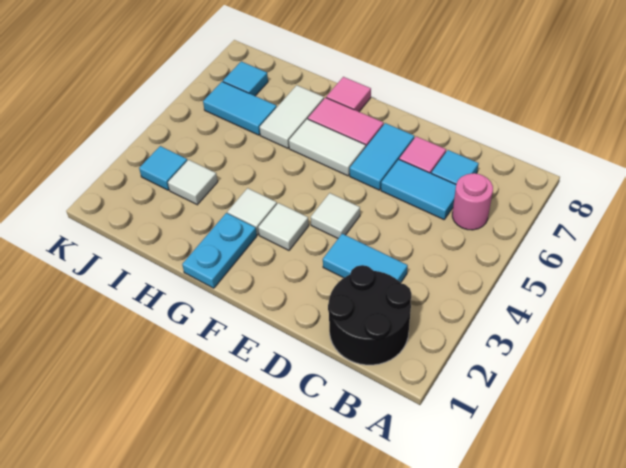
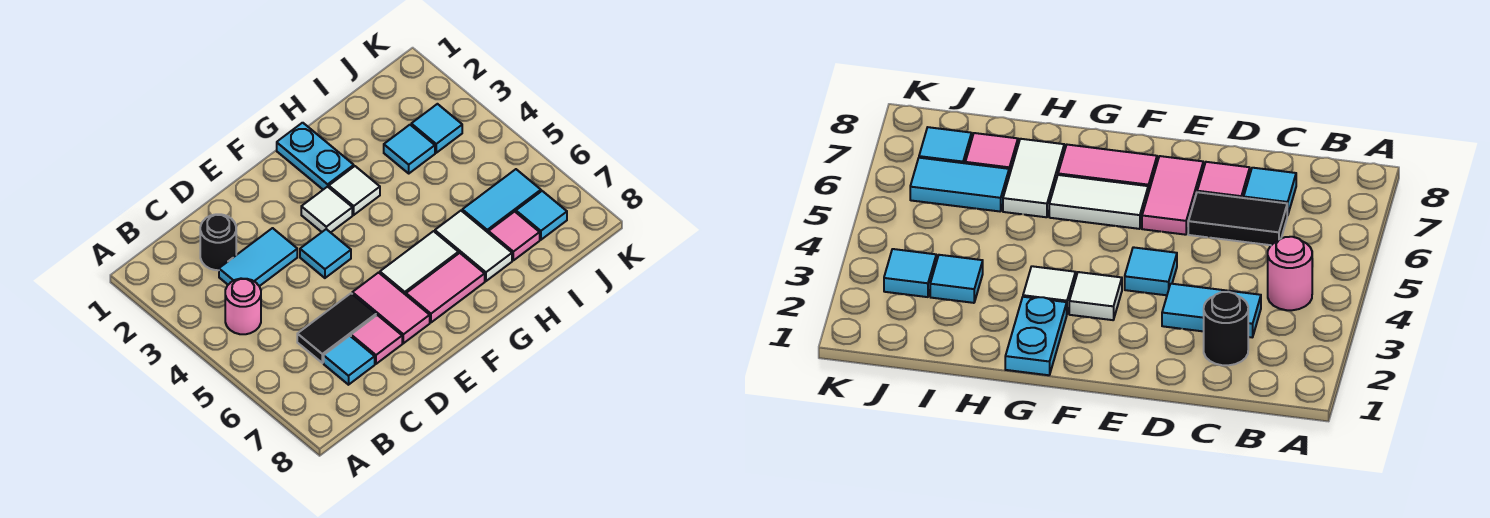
black round brick B1:C2 level 1 -> black round brick C2 level 1
pink round brick B6 level 1 -> pink round brick B4 level 1
cyan tile C6:D6 level 1 -> black tile C6:D6 level 1
white tile E4 level 1 -> cyan tile E4 level 1
cyan tile E6:E7 level 1 -> pink tile E6:E7 level 1
pink tile G8 level 1 -> pink tile I7 level 1
white tile I3 level 1 -> cyan tile I3 level 1

